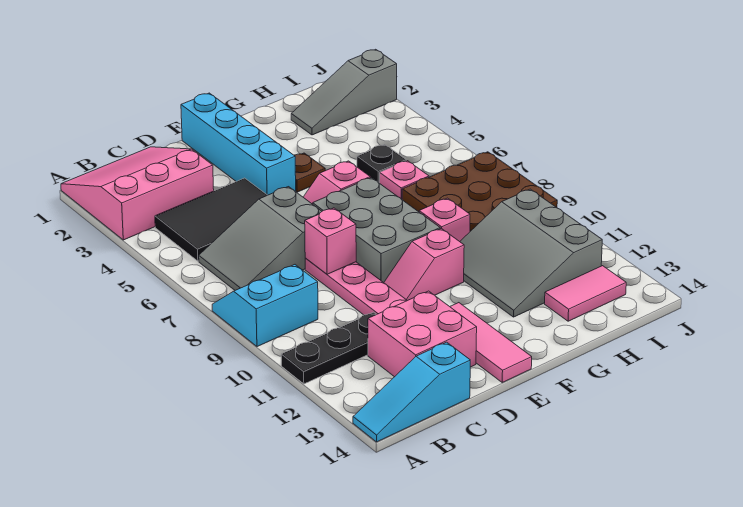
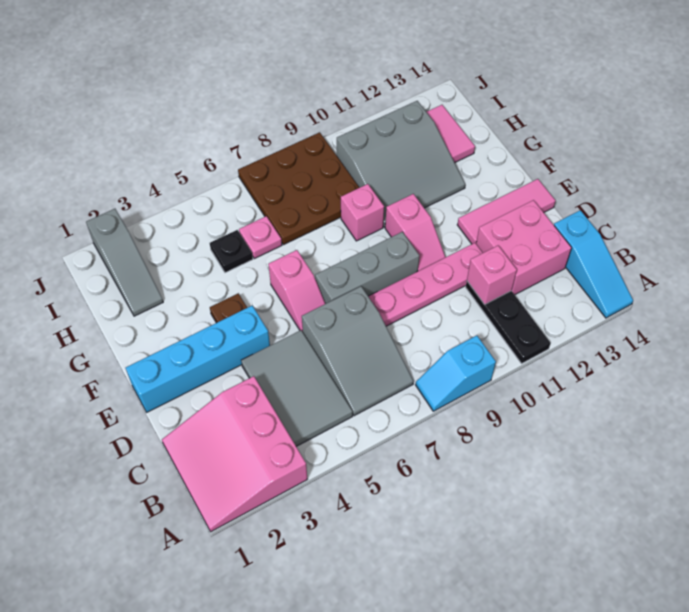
cyan slope A8:B9 level 1 top 9 -> cyan slope A8:A9 level 1 top 9
black tile B4:D5 level 1 -> grey tile B4:D5 level 1
pink brick D8 level 2 -> pink brick C11 level 2
grey brick E7:F9 level 1 -> grey brick E7:E9 level 1

